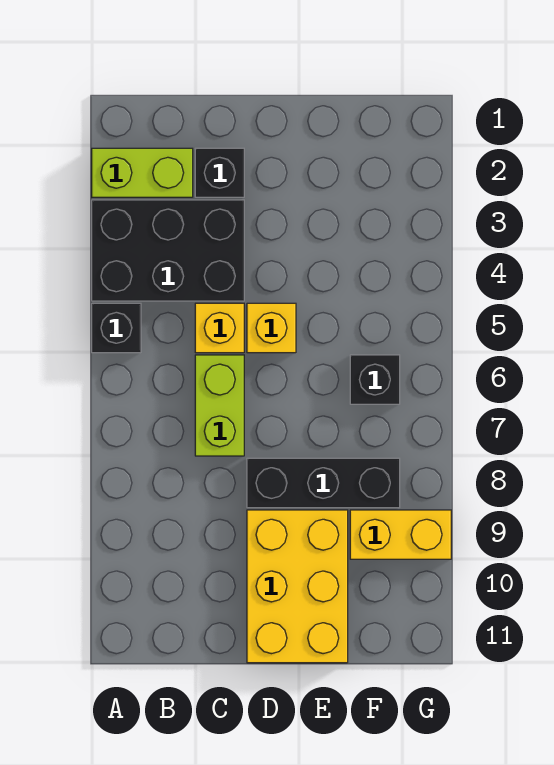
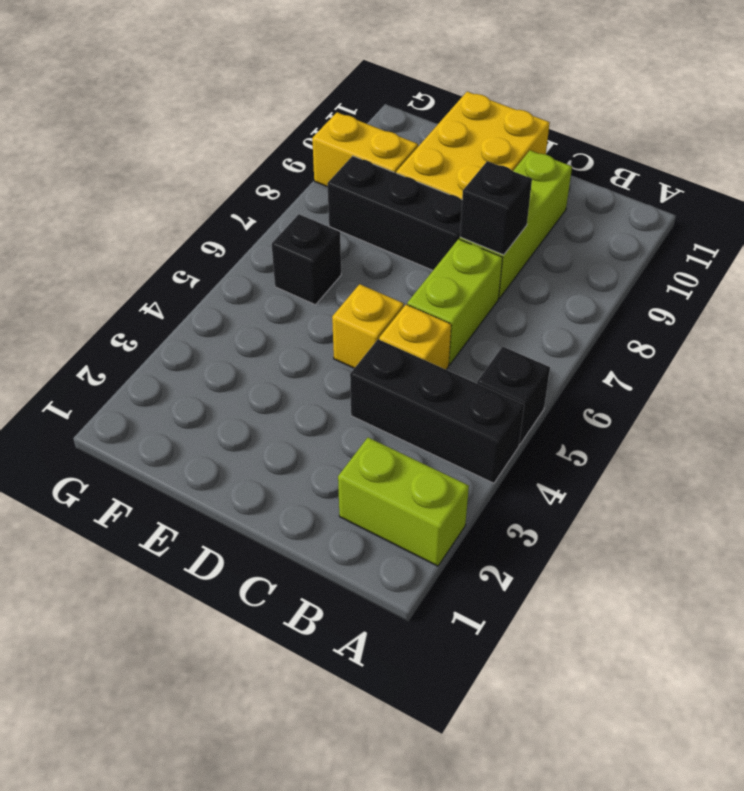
black brick A3:C4 level 1 -> black brick A4:C4 level 1
black brick C2 level 1 -> black brick C8 level 2
none -> lime brick C8:C10 level 1

